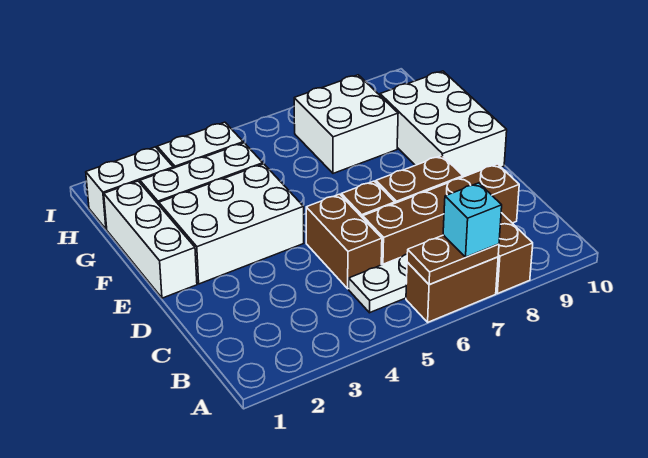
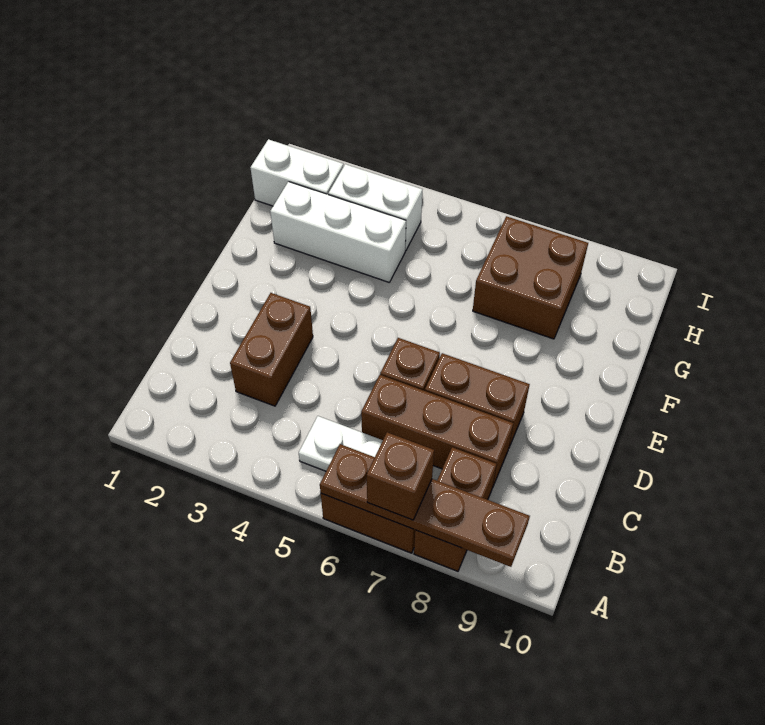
brown plate A6:A7 level 2 -> brown plate A6:A9 level 2
cyan brick A7 level 3 -> brown brick A7 level 3
brown brick C5:D5 level 1 -> brown brick C3:D3 level 1
brown brick C6:C9 level 1 -> brown brick C6:C8 level 1
white brick E1:G1 level 1 -> none
white brick E2:F4 level 1 -> none
white brick E9:G10 level 1 -> none
white brick G7:H8 level 1 -> brown brick G7:H8 level 1

